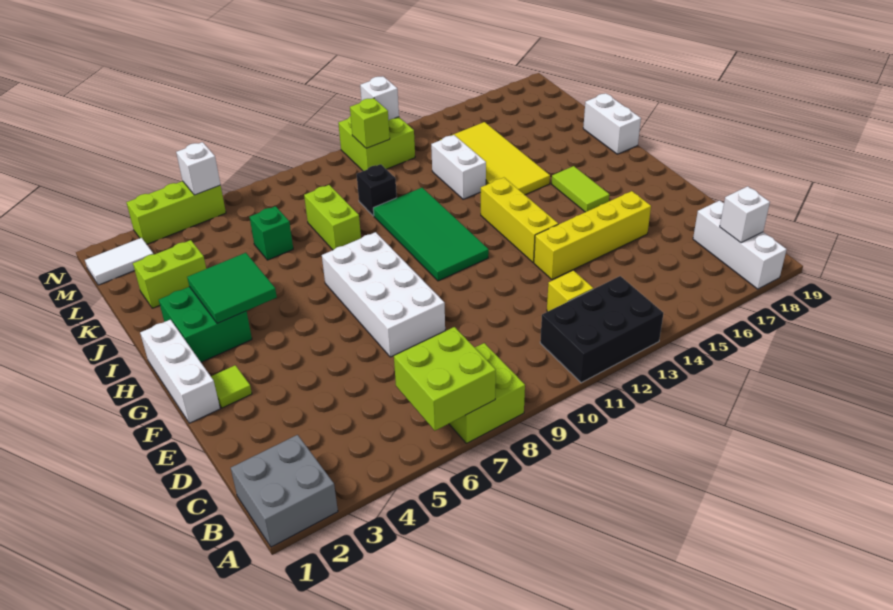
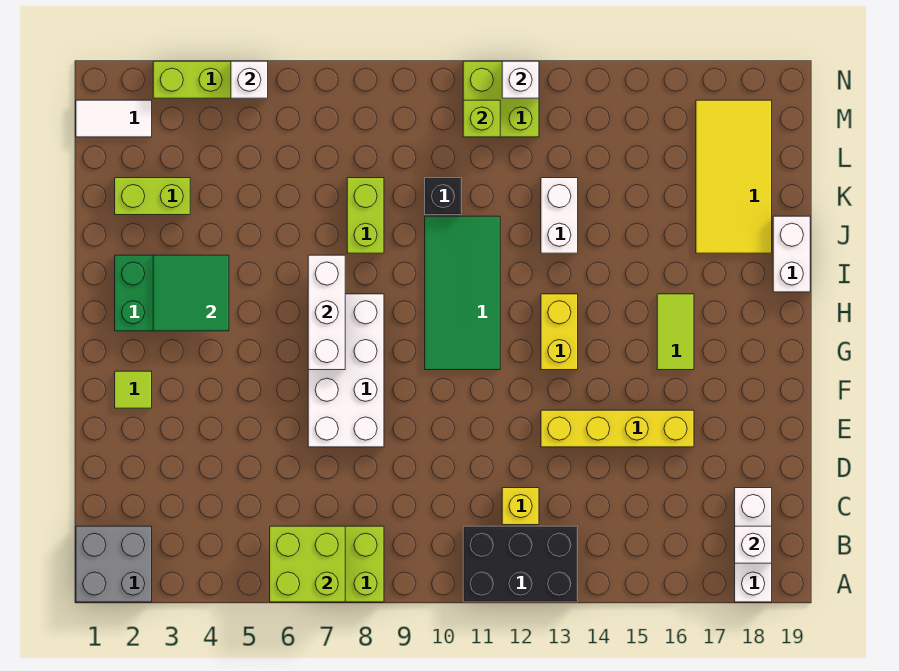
white brick F1:H1 level 1 -> white brick G7:I7 level 2
yellow brick F13:H13 level 1 -> yellow brick G13:H13 level 1
yellow tile I14:L15 level 1 -> yellow tile J17:M18 level 1
green brick K6 level 1 -> none

